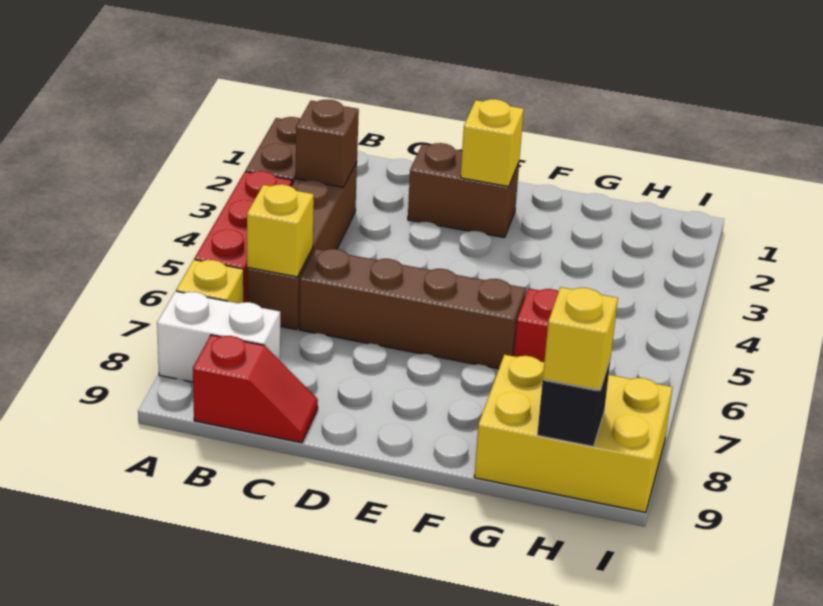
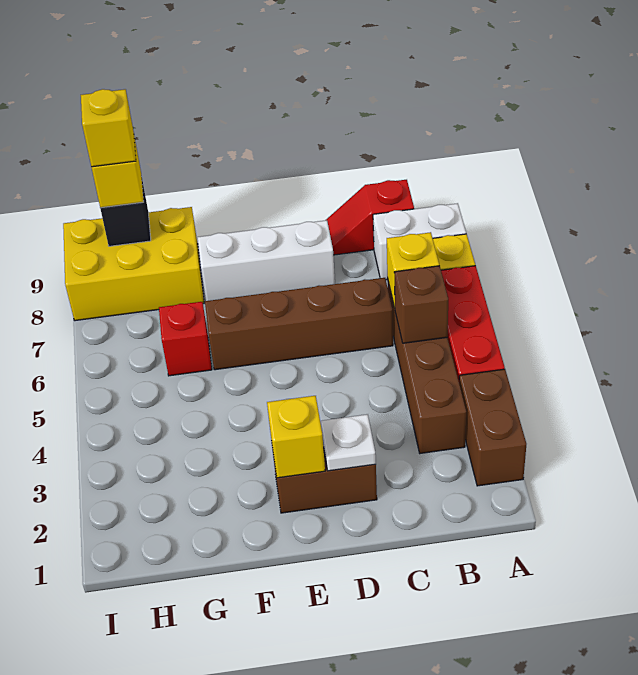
brown brick B3 level 2 -> brown brick B5 level 2
none -> white plate D2 level 2
none -> white brick D8:F8 level 1
none -> yellow brick H9 level 4

